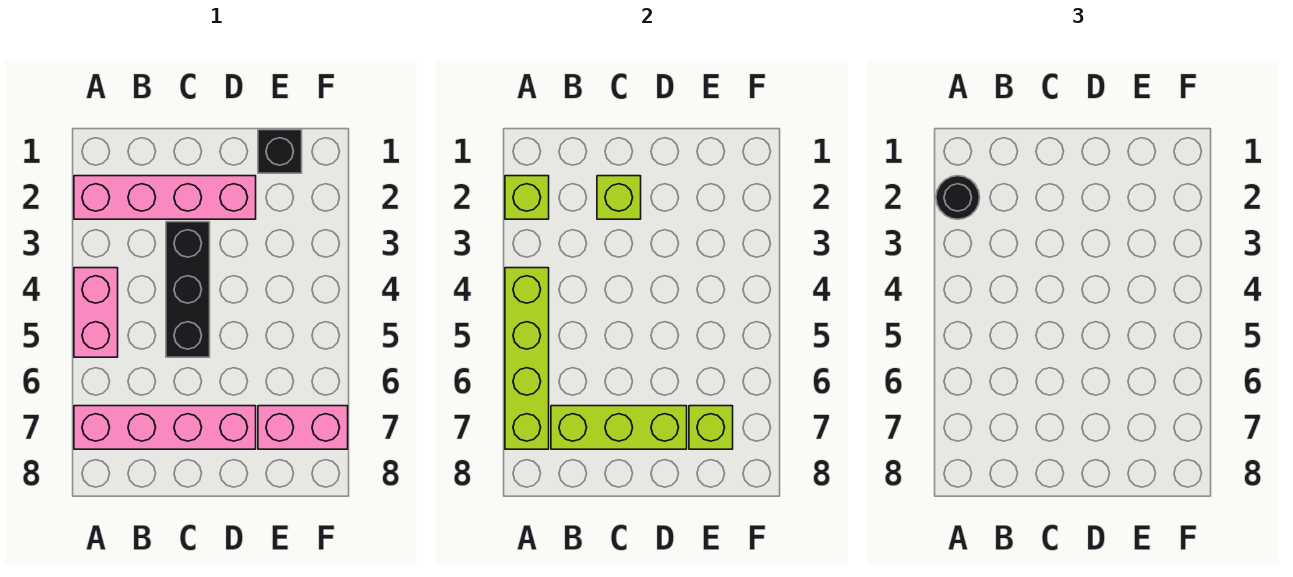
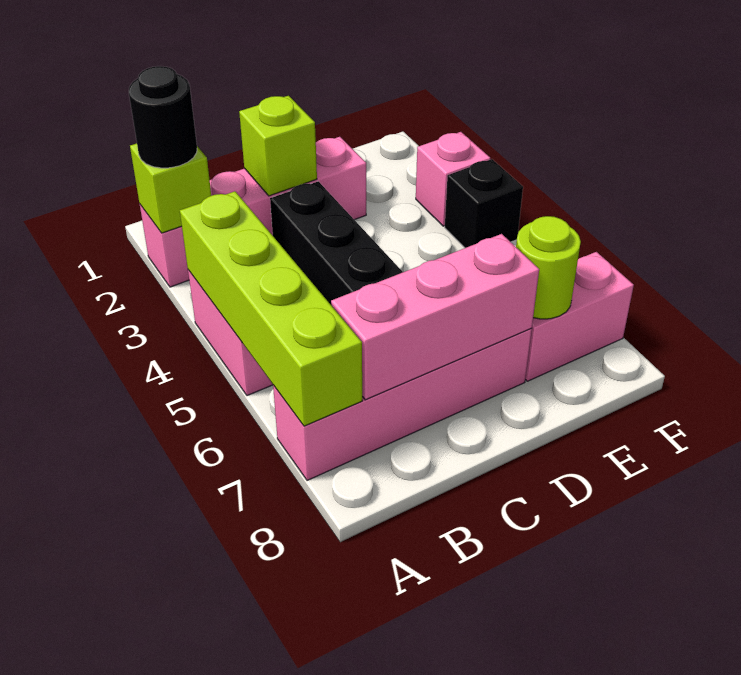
lime brick B7:D7 level 2 -> pink brick B7:D7 level 2
black brick E1 level 1 -> black brick F4 level 1
lime brick E7 level 2 -> lime round brick E7 level 2
none -> pink brick F3 level 1

